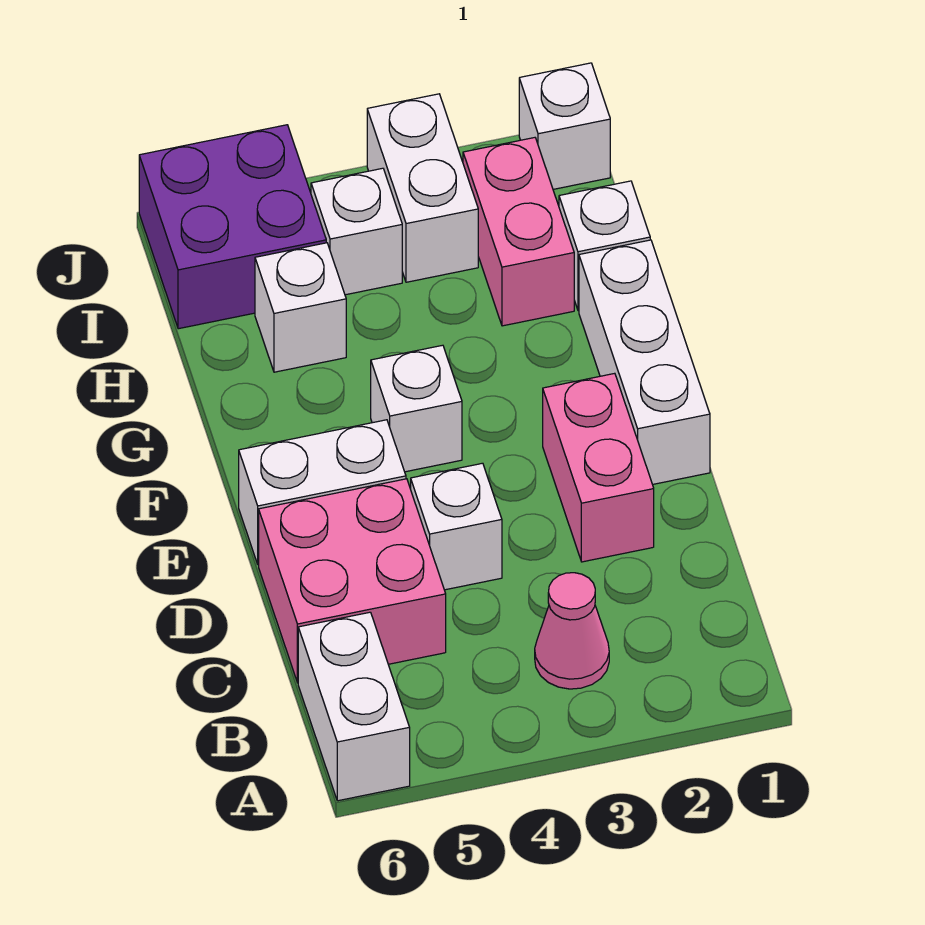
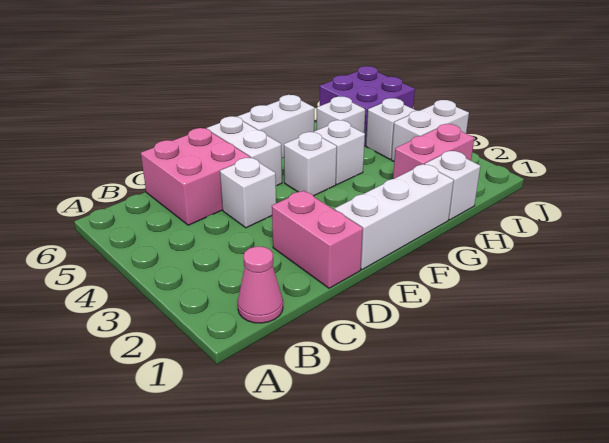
white brick A6:B6 level 1 -> white brick F6:G6 level 1
pink cone B3 level 1 -> pink cone B1 level 1
pink brick D2:E2 level 1 -> pink brick D1:D2 level 1
white brick J1 level 1 -> white brick G4 level 1

